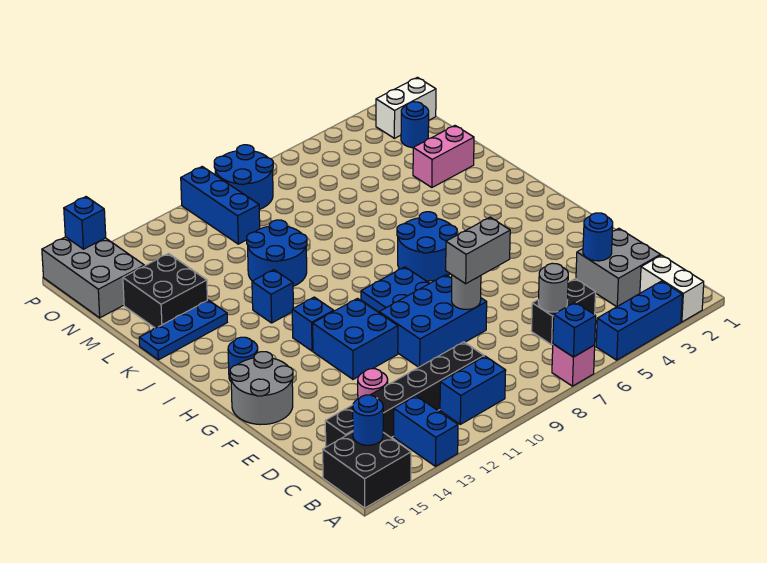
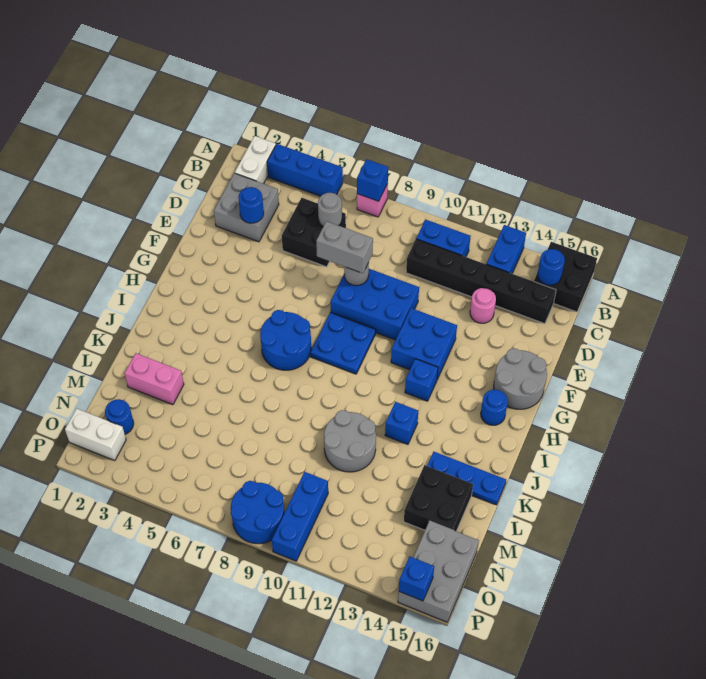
black brick C5:C6 level 1 -> black brick C5:D6 level 1
blue round brick K10:L11 level 1 -> grey round brick K10:L11 level 1

